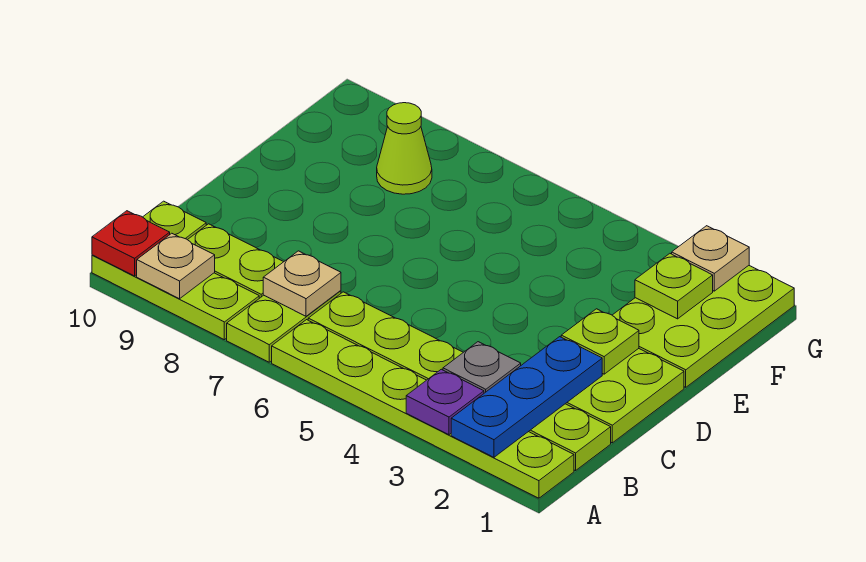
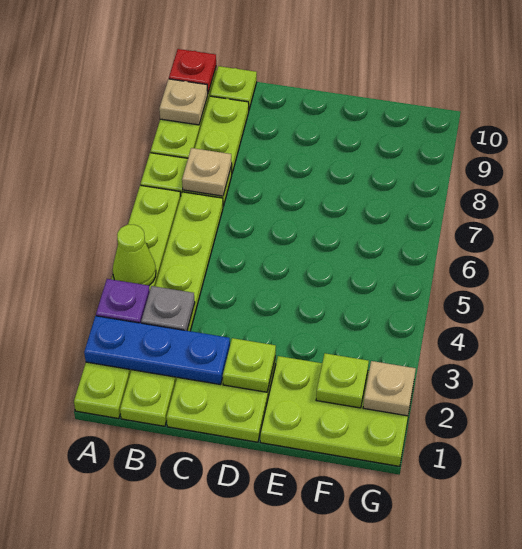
lime cone F8 level 1 -> lime cone A4 level 2

